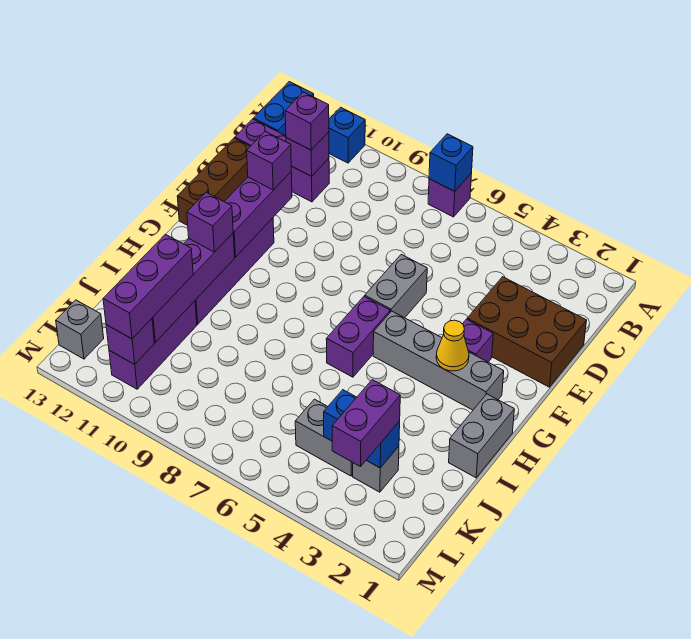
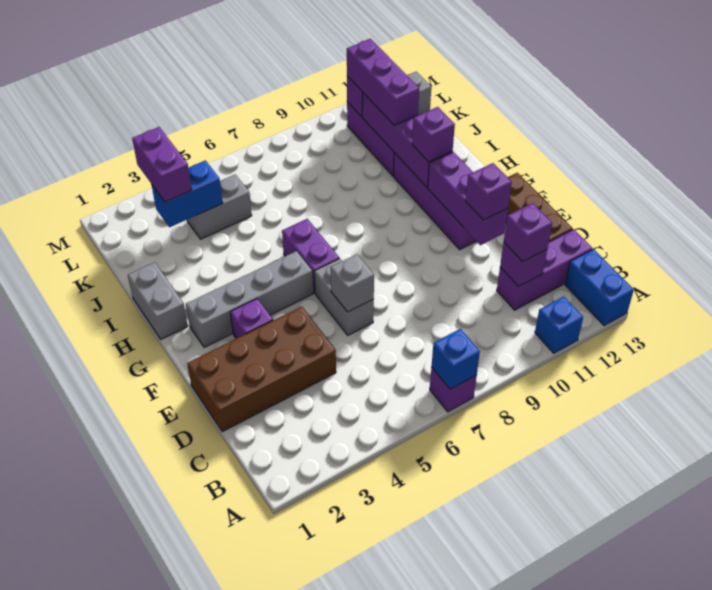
brown brick D1:E3 level 1 -> brown brick D1:E4 level 1
yellow cone G3 level 2 -> none
grey brick K3 level 1 -> grey brick E6 level 2

